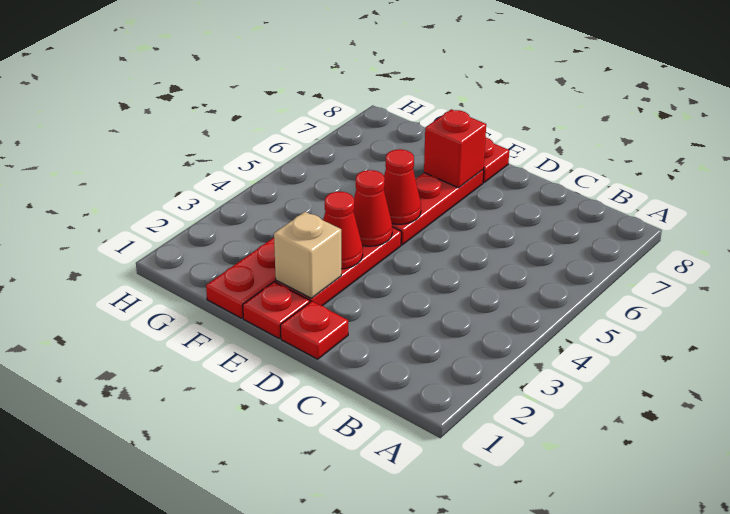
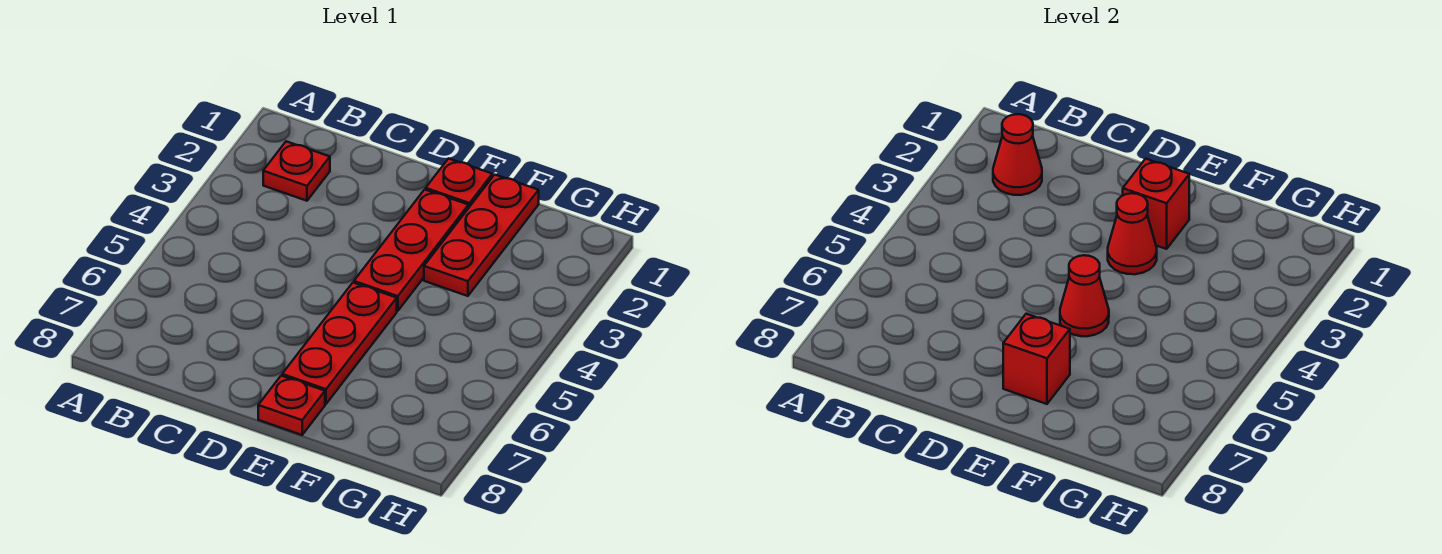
red plate D1 level 1 -> red plate B2 level 1
tan brick E2 level 2 -> red brick E2 level 2
red cone E4 level 2 -> red cone B2 level 2

